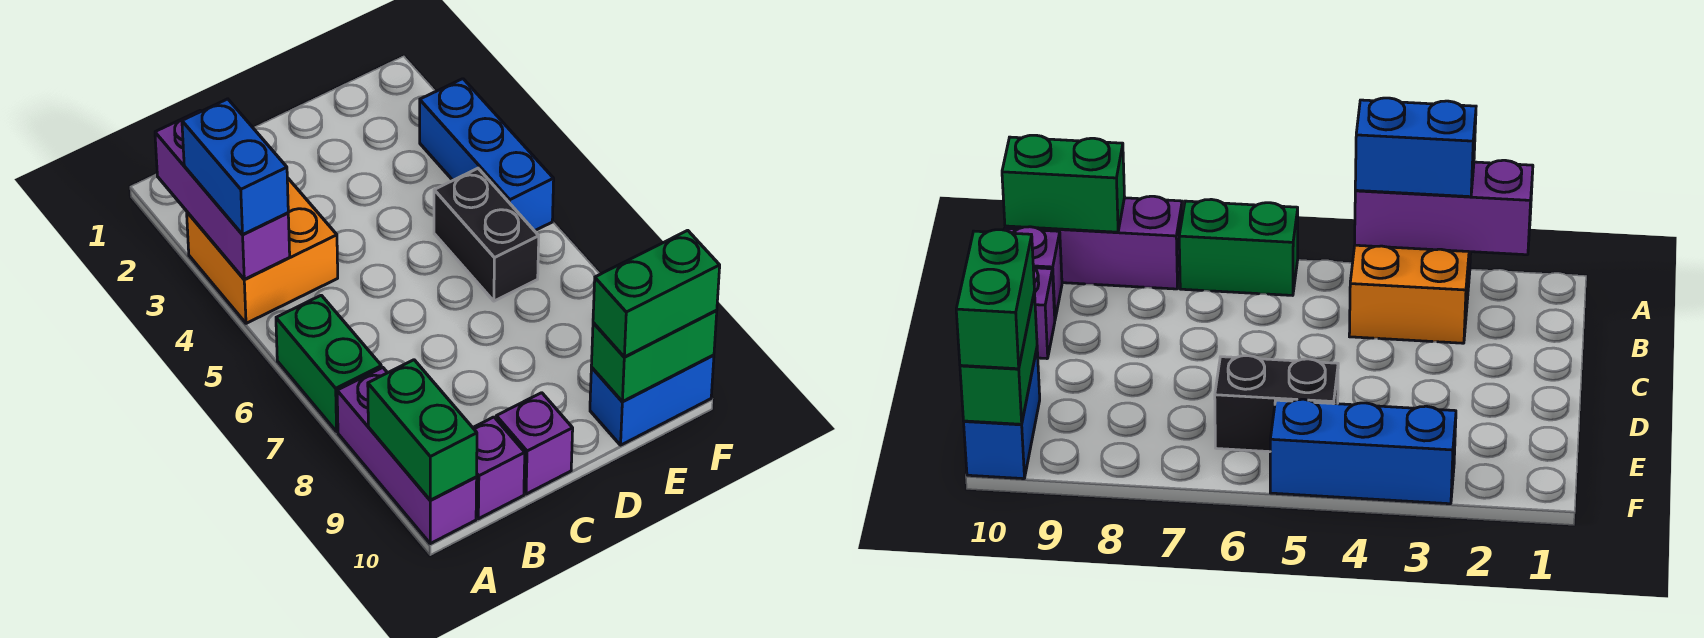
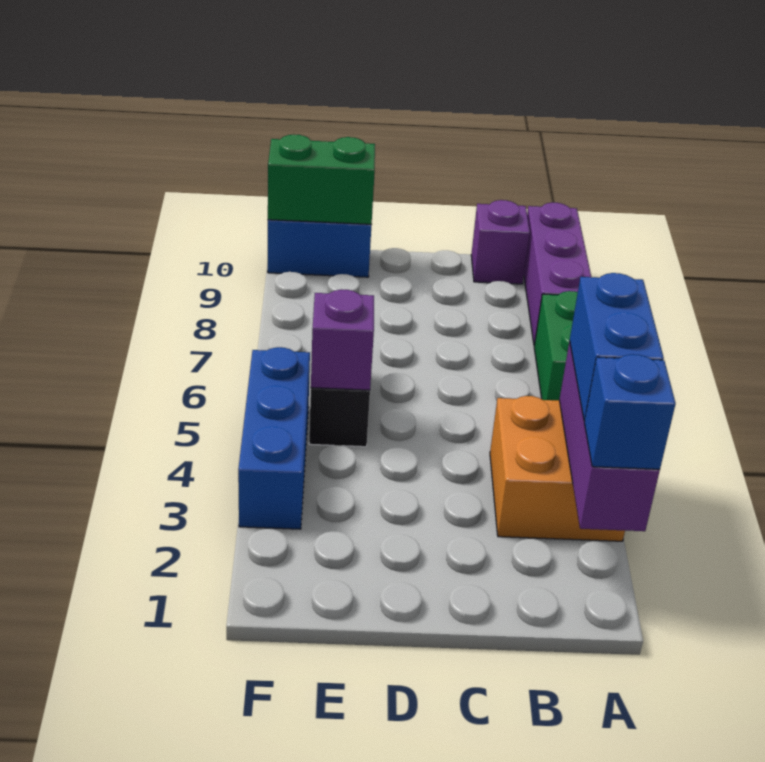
none -> blue brick A2 level 3
green brick A9:A10 level 2 -> none
purple brick C10 level 1 -> purple brick E5 level 2
green brick E10:F10 level 3 -> none

